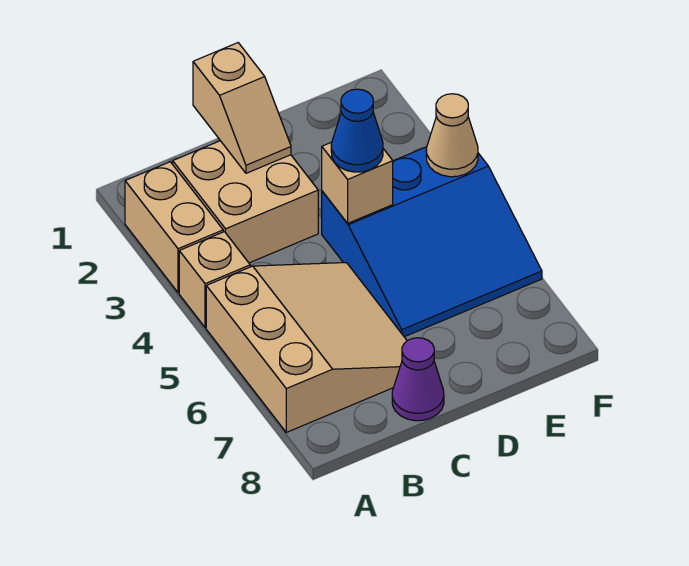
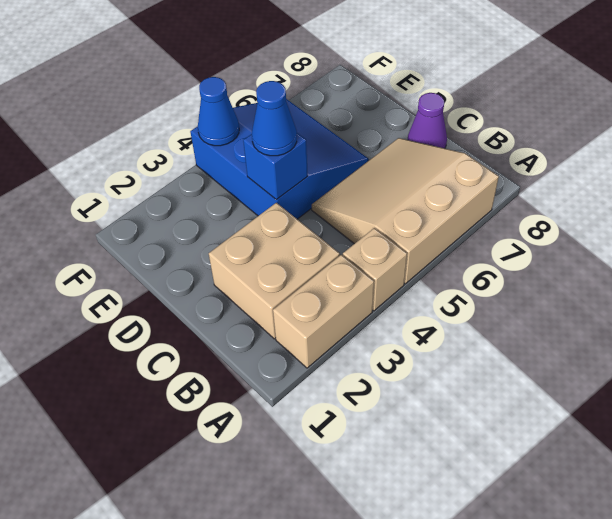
tan slope C1:C2 level 2 top 1 -> none
tan brick D4 level 2 -> blue brick D4 level 2
tan cone F4 level 2 -> blue cone F4 level 2

